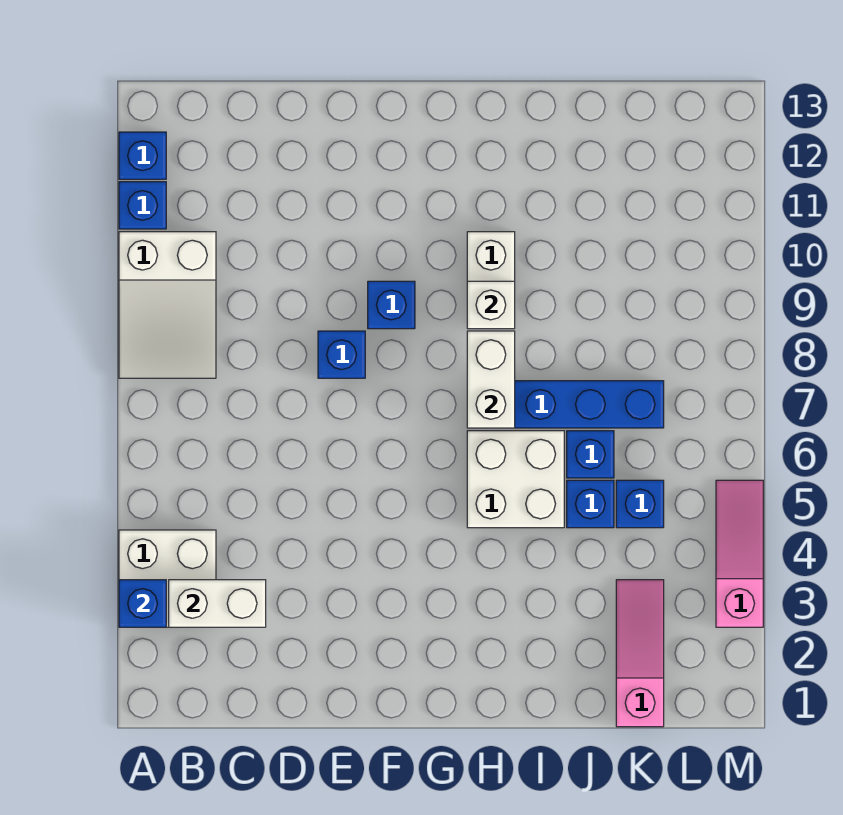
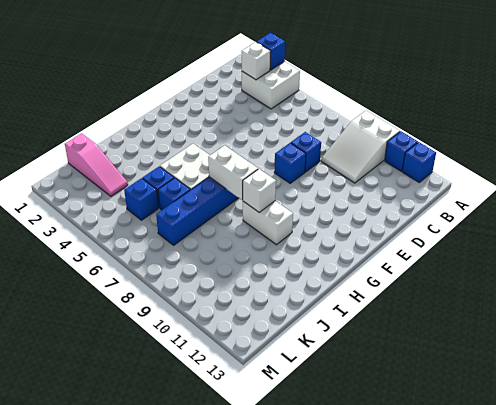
white slope A8:B10 level 1 top 10 -> white slope A9:C10 level 1 top A
white brick B3:C3 level 2 -> white brick B3 level 2
blue brick F9 level 1 -> blue brick D8 level 1
pink slope M3:M5 level 1 top 3 -> none

